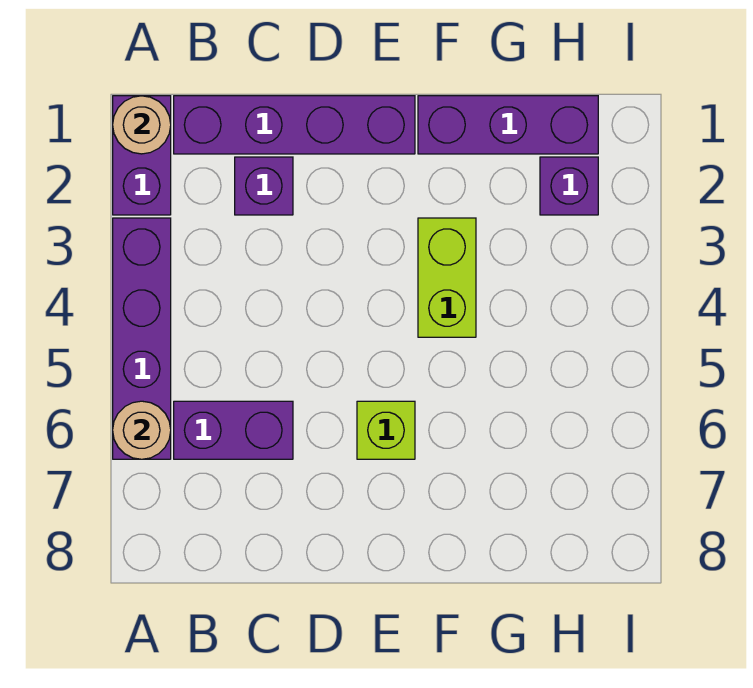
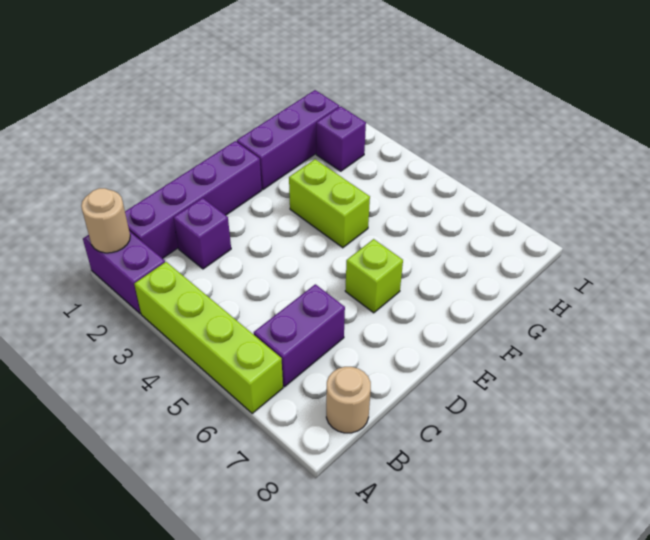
purple brick A3:A6 level 1 -> lime brick A3:A6 level 1
tan round brick A6 level 2 -> tan round brick B8 level 1

